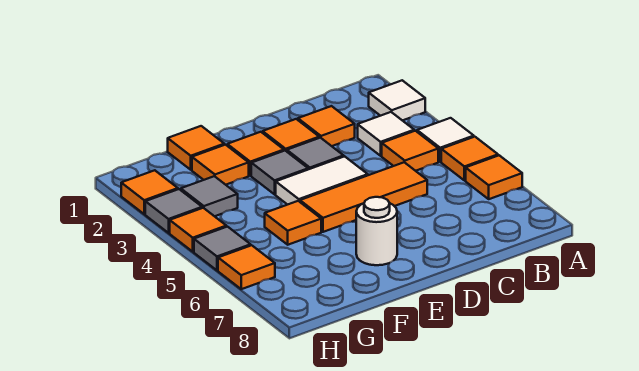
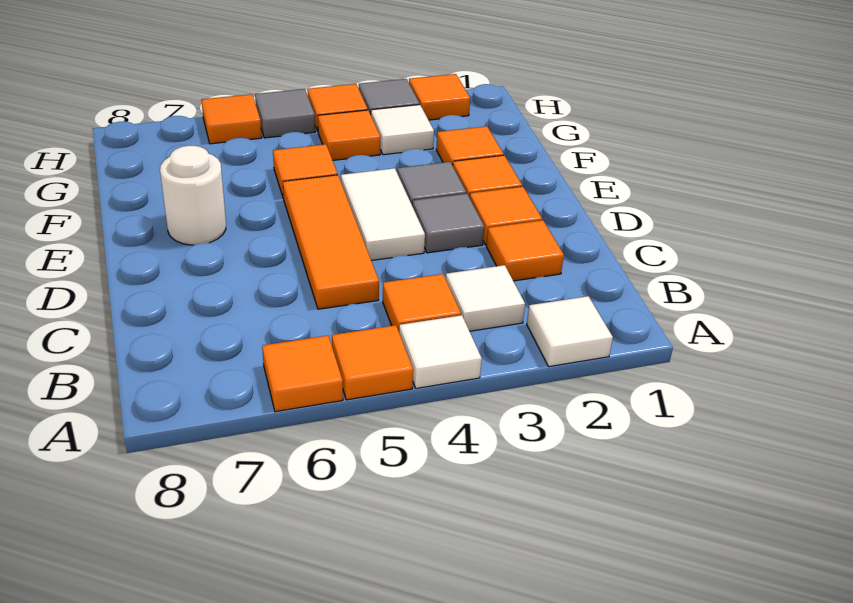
orange tile F1 level 1 -> orange tile G4 level 1
grey tile G3 level 1 -> white tile G3 level 1

